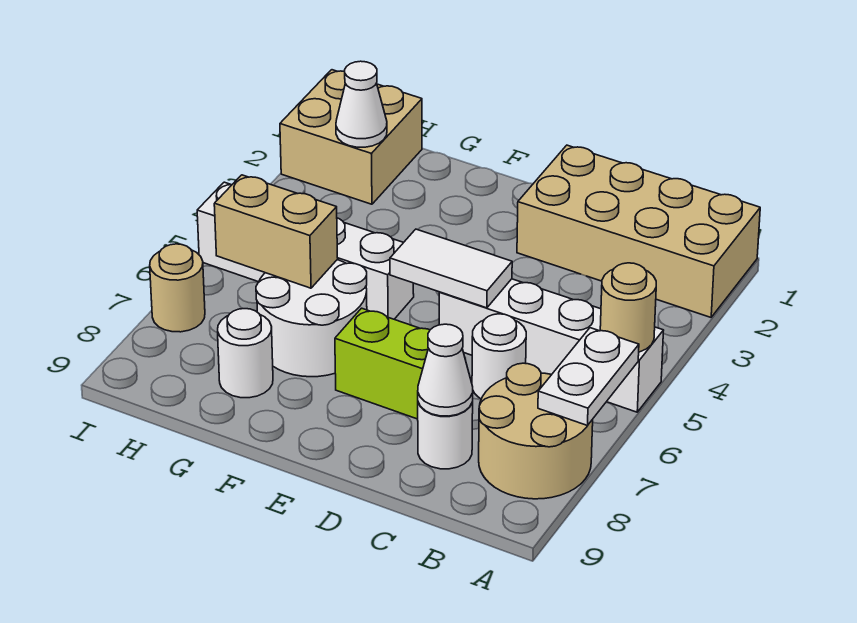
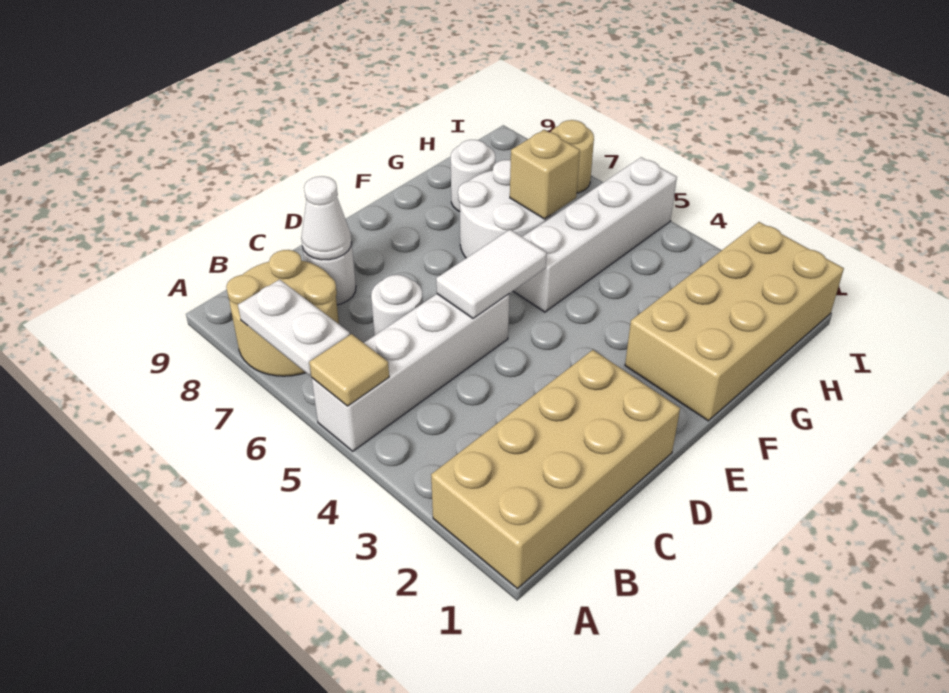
tan round brick A5 level 2 -> tan tile A5 level 2
lime brick D7:E7 level 1 -> none
tan brick G6:H6 level 2 -> tan brick G6 level 2
tan brick H1:I2 level 1 -> tan brick F1:I2 level 1
white cone H2 level 2 -> none

